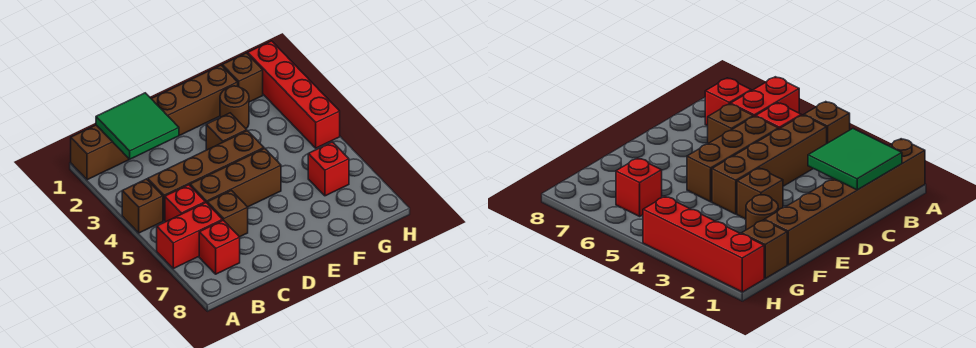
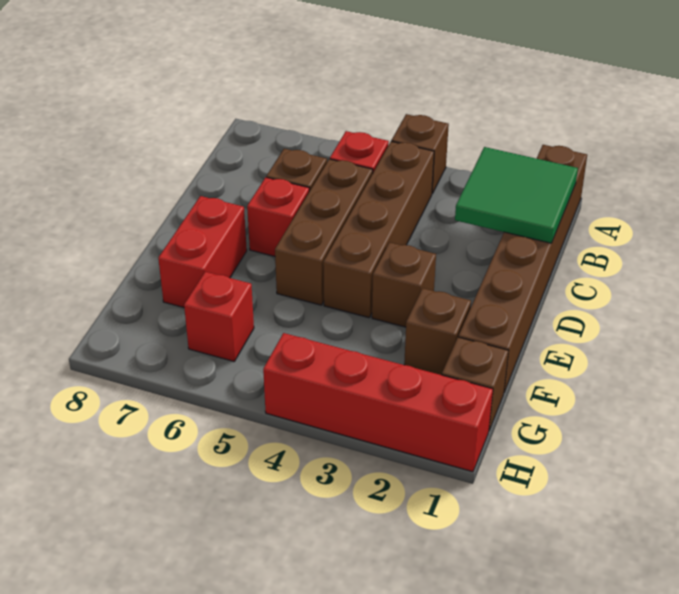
red brick A6:B6 level 1 -> red brick E7:F7 level 1
red brick B7 level 1 -> red brick D6 level 1
brown round brick F2 level 1 -> brown brick F2 level 1

